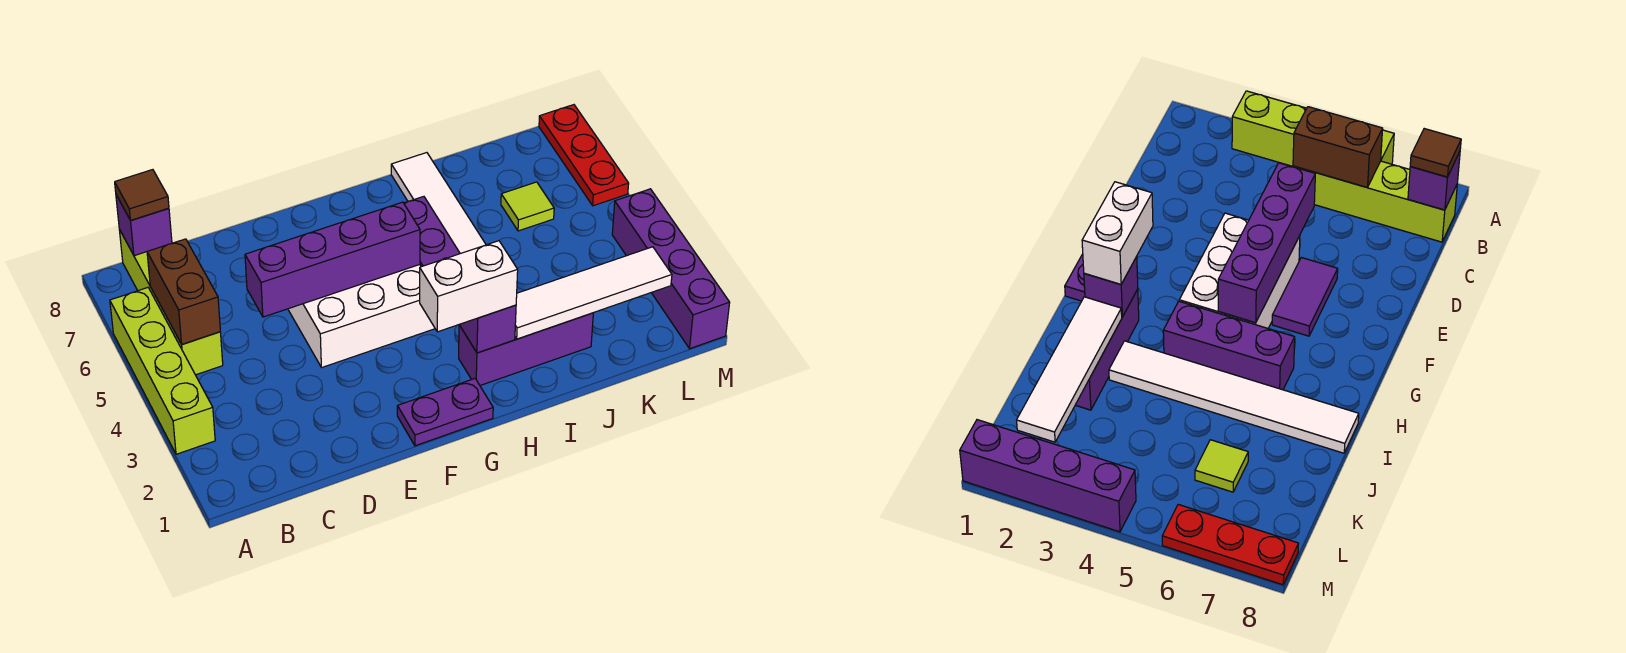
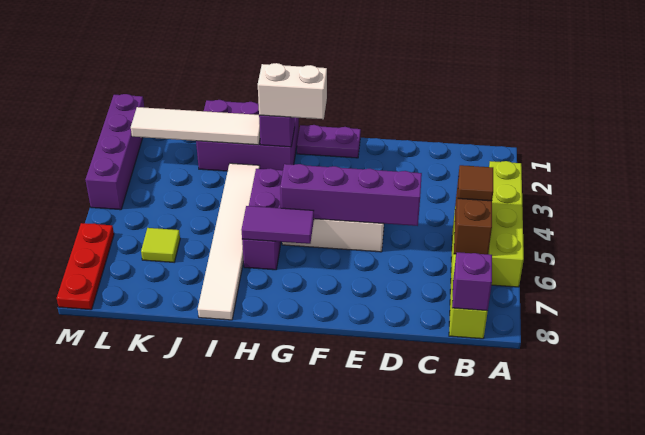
brown tile B8 level 3 -> brown tile B5 level 3
purple tile E6:F6 level 1 -> purple tile G6:H6 level 2
purple brick H2:J2 level 1 -> purple brick H1:J2 level 1

